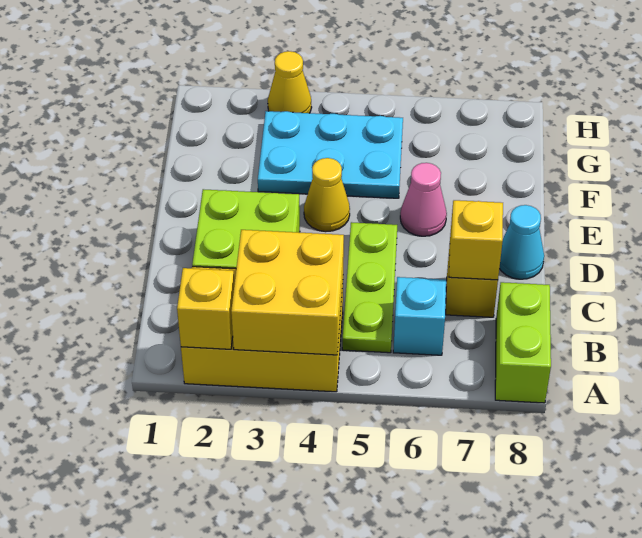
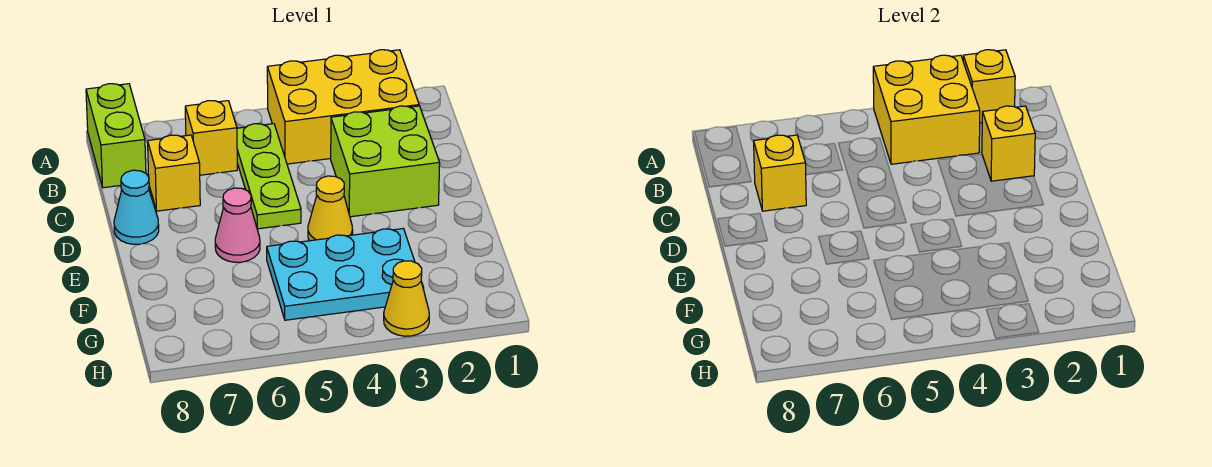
cyan brick B6 level 1 -> yellow brick B6 level 1
none -> yellow brick C2 level 2

